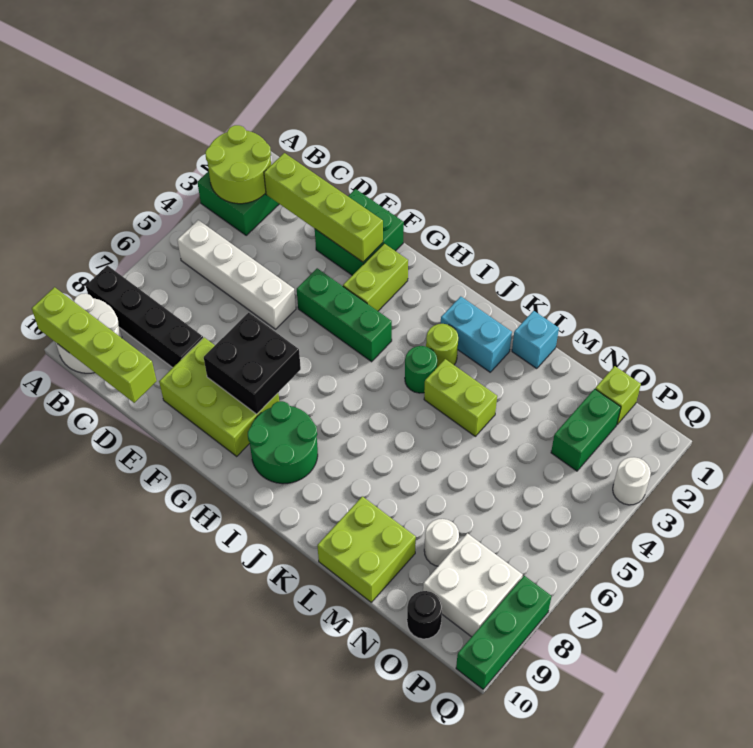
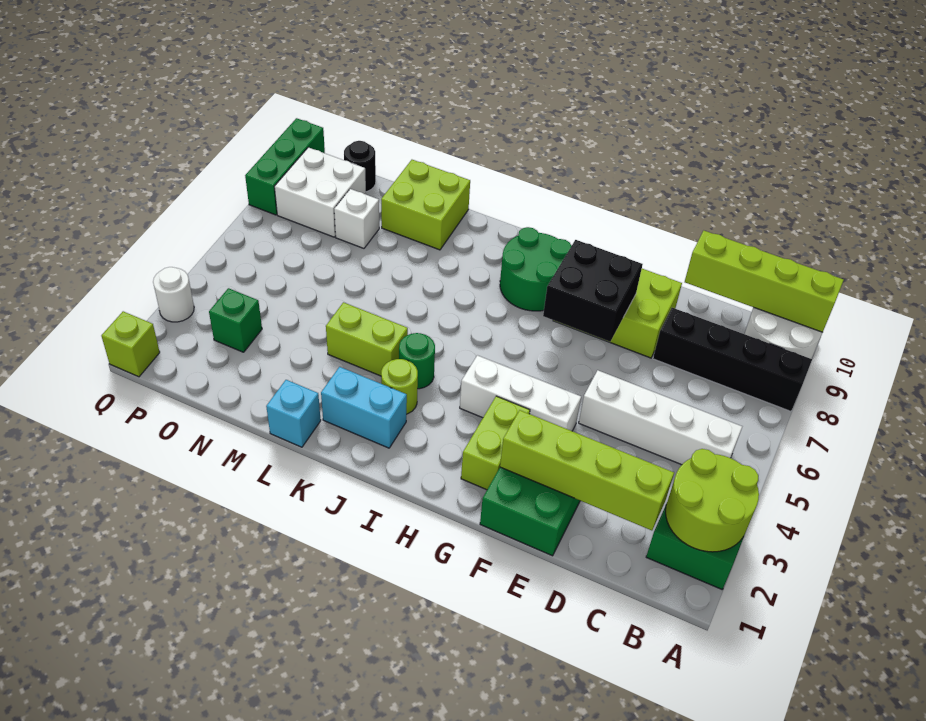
green brick F4:H4 level 1 -> white brick F4:H4 level 1
white round brick N8 level 1 -> white brick N8 level 1
lime brick O1 level 1 -> lime brick Q1 level 1
green brick O2:O3 level 1 -> green brick O3 level 1

